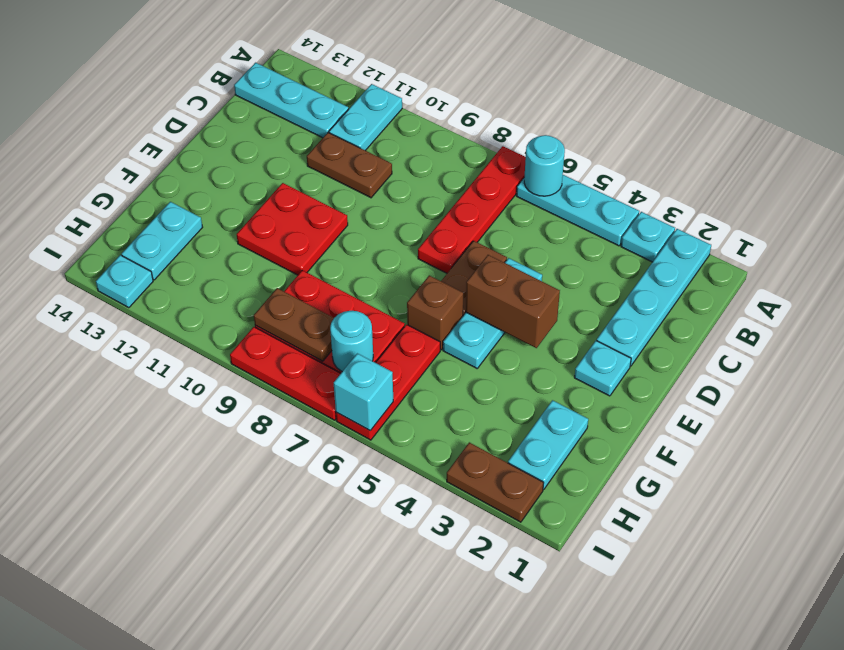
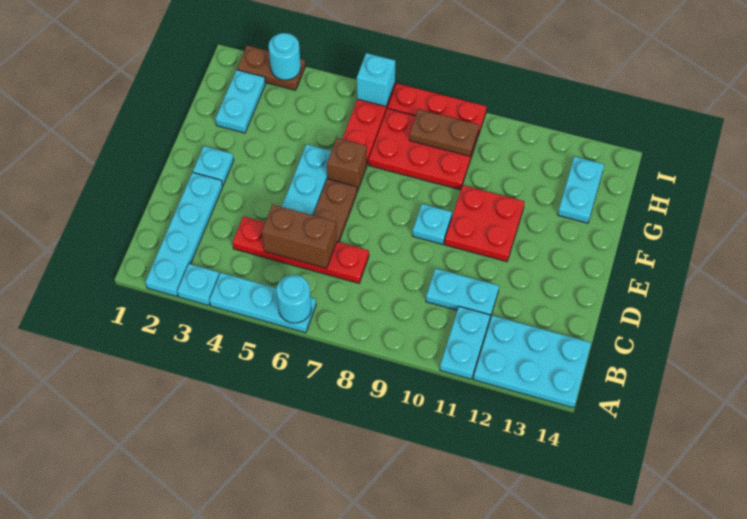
red plate A7:D7 level 1 -> red plate C4:C7 level 1
cyan plate B12:B14 level 1 -> cyan plate A12:B14 level 1
brown plate C10:C11 level 1 -> cyan plate C10:C11 level 1
brown brick E4:E5 level 2 -> brown brick C5:C6 level 2
cyan round brick H7 level 2 -> cyan round brick I3 level 2
cyan plate I13 level 1 -> cyan plate E9 level 1

